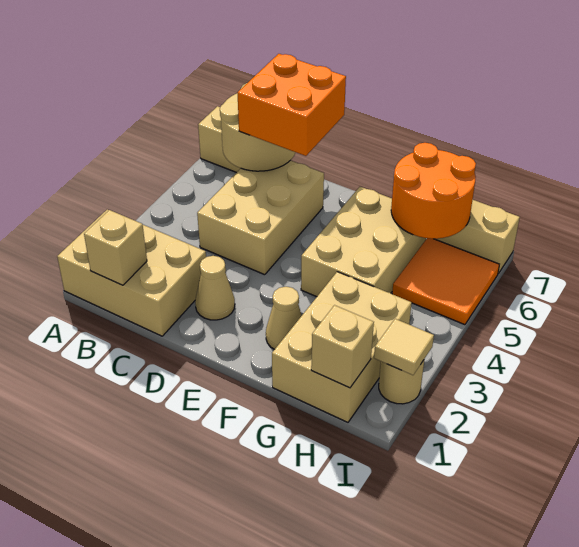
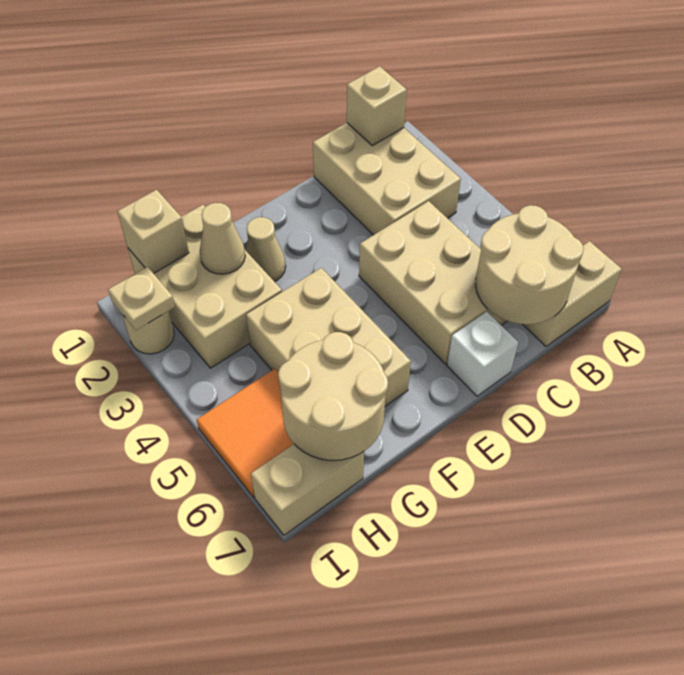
tan brick A1:C2 level 1 -> tan brick B1:C3 level 1
orange brick C6:D7 level 3 -> none
tan cone D2 level 1 -> tan cone G2 level 2
none -> white brick D7 level 1
orange round brick G6:H7 level 2 -> tan round brick G6:H7 level 2
tan tile I2 level 2 -> tan plate I2 level 2

